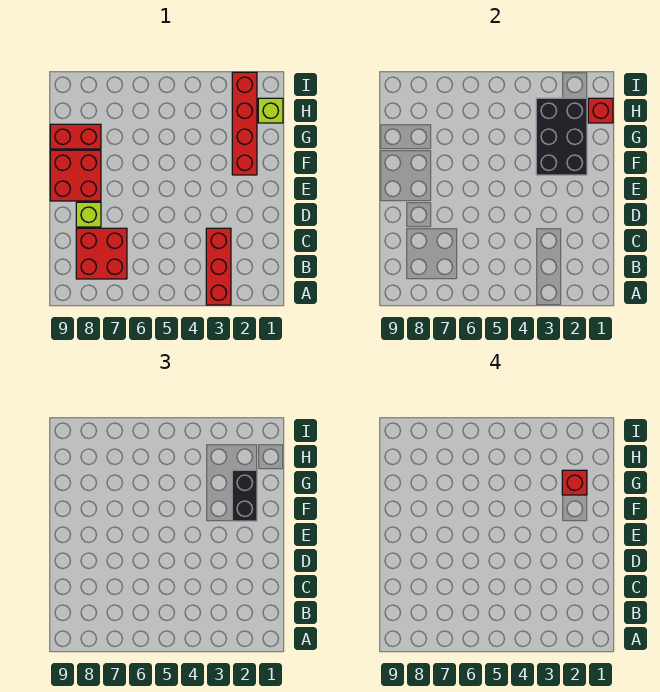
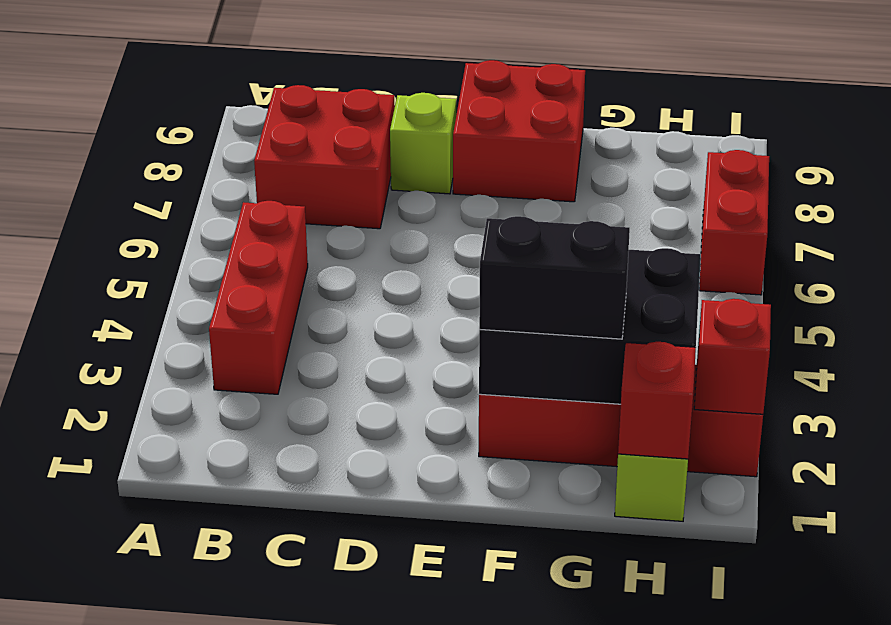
red brick A3:C3 level 1 -> red brick B3:B5 level 1
red brick G2 level 4 -> red brick I2 level 2
red brick G8:G9 level 1 -> red brick I6:I7 level 1

